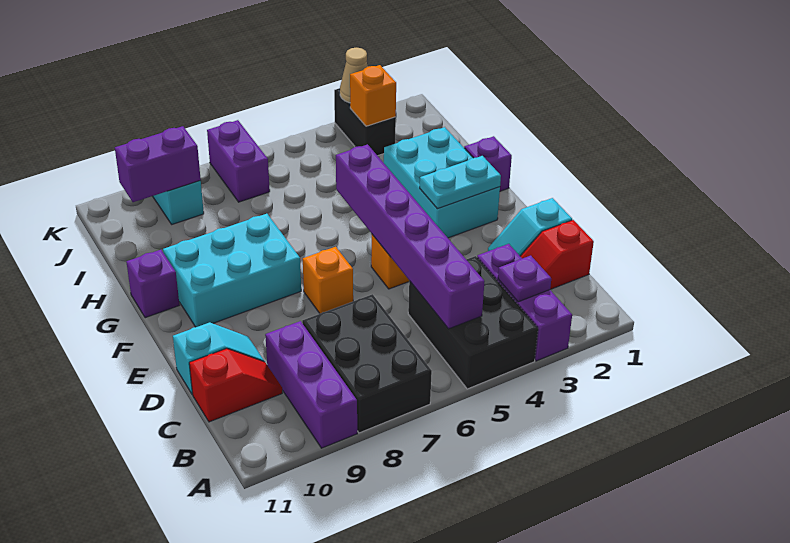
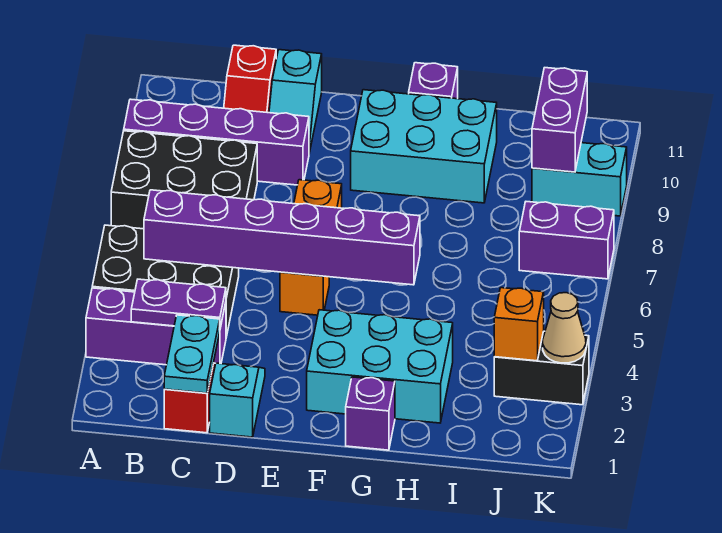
purple brick A9:C9 level 1 -> purple brick A9:D9 level 1
purple plate B3 level 2 -> purple plate B3:C3 level 2
cyan plate F2:F3 level 2 -> cyan plate C1:C2 level 2
cyan brick F8:G10 level 1 -> cyan brick F9:H10 level 1

